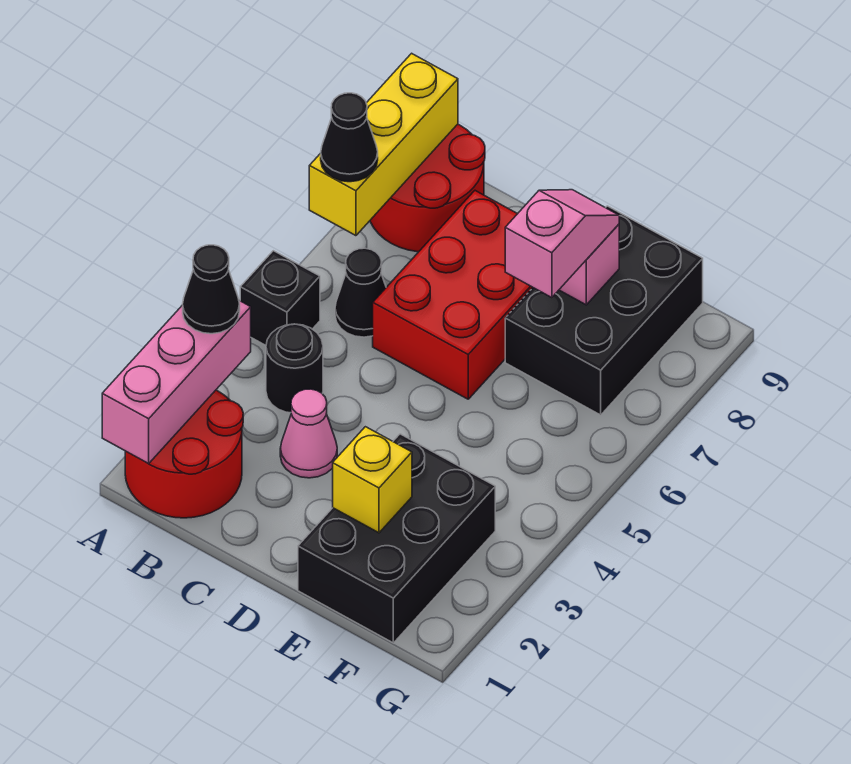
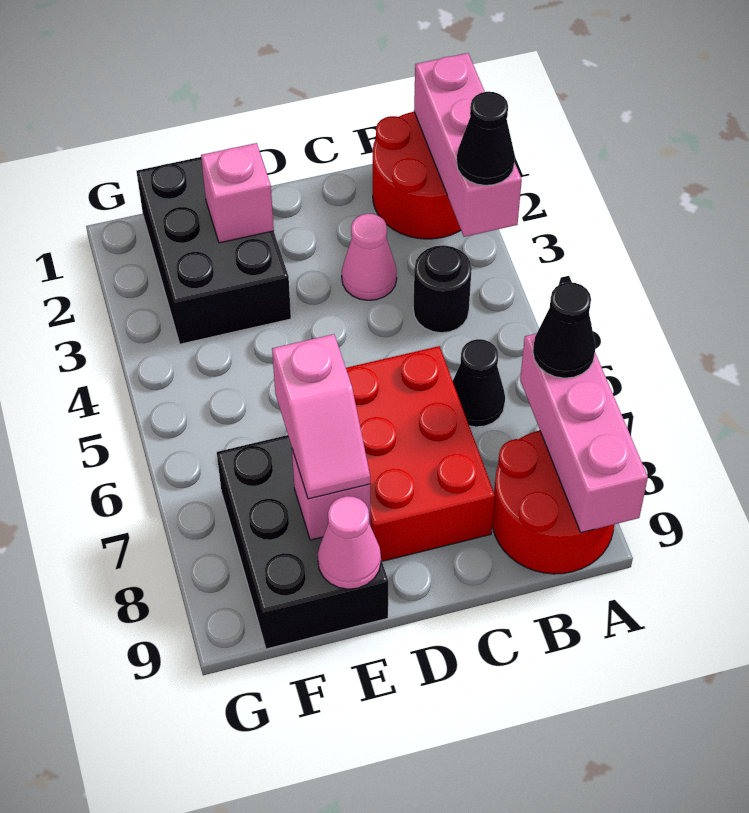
black brick A5 level 1 -> none
yellow brick A7:A9 level 2 -> pink brick A7:A9 level 2
yellow brick E2 level 2 -> pink brick E2 level 2
none -> pink cone E9 level 2

